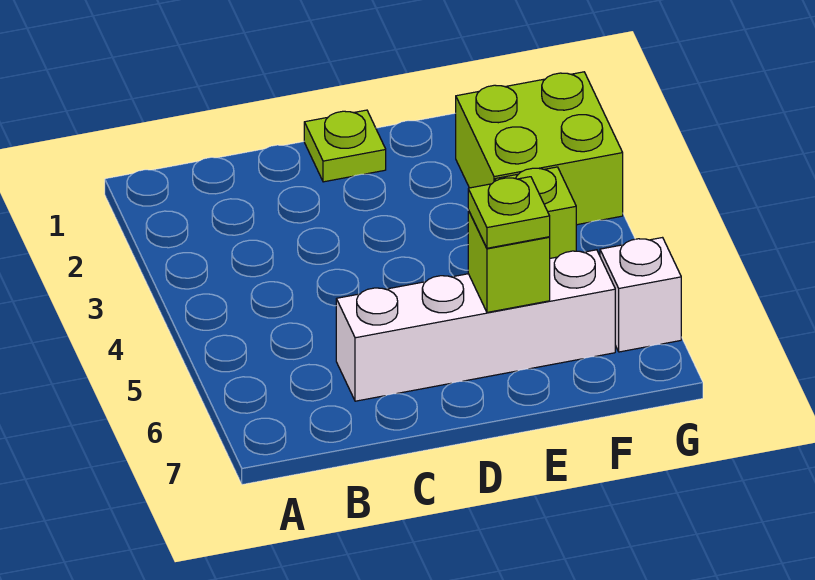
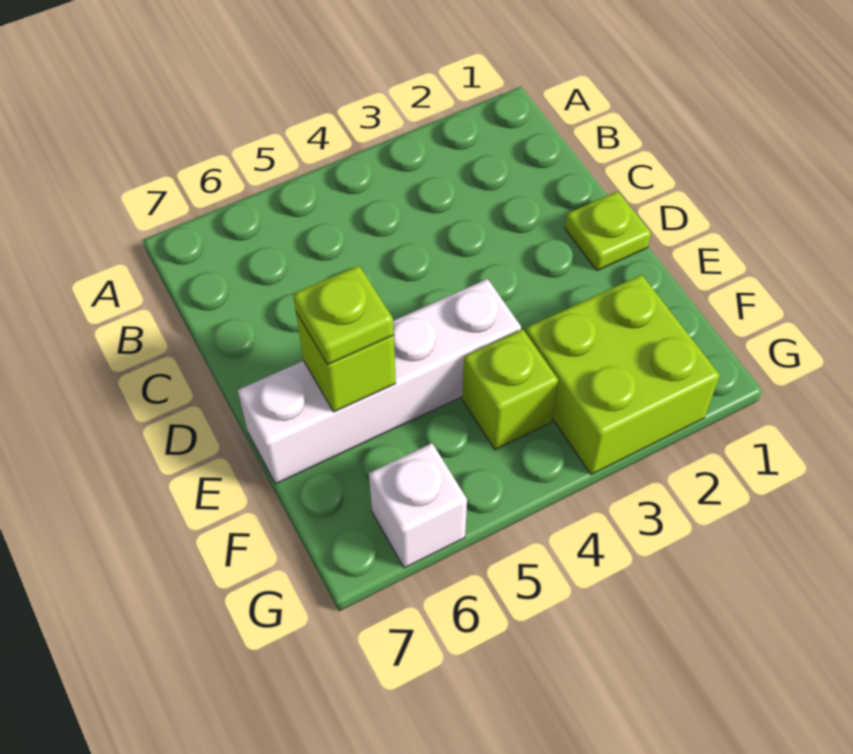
white brick C6:F6 level 1 -> white brick E4:E7 level 1

